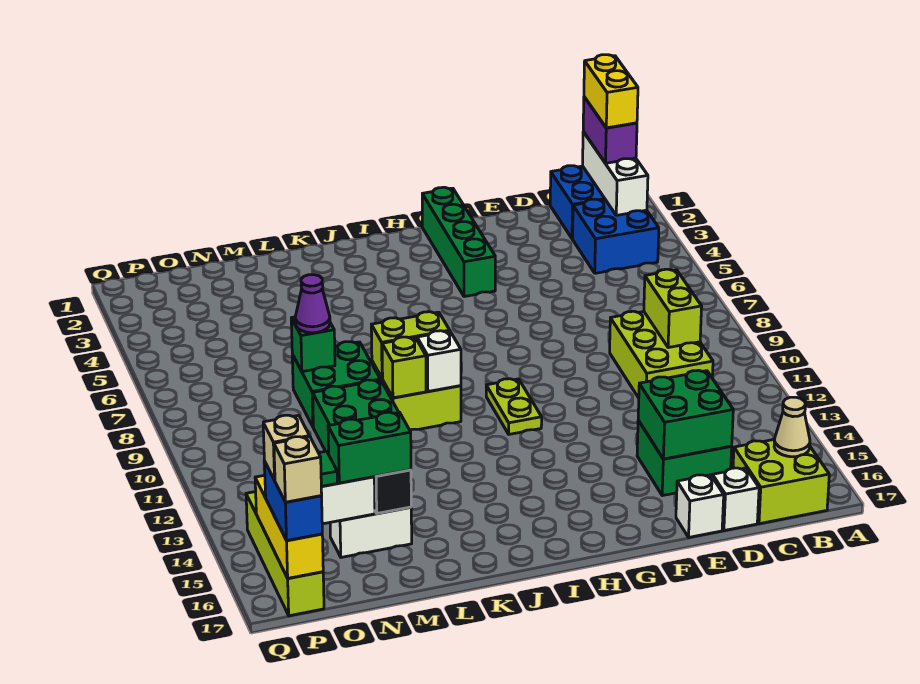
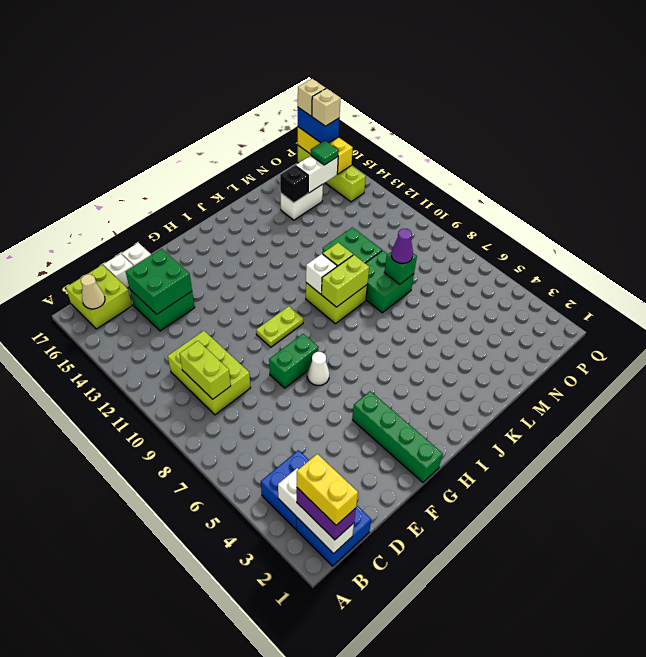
none -> white cone G7 level 1
lime plate H10:H11 level 1 -> lime plate G10:H10 level 1
green brick M15:N15 level 3 -> green brick F8:G8 level 1

